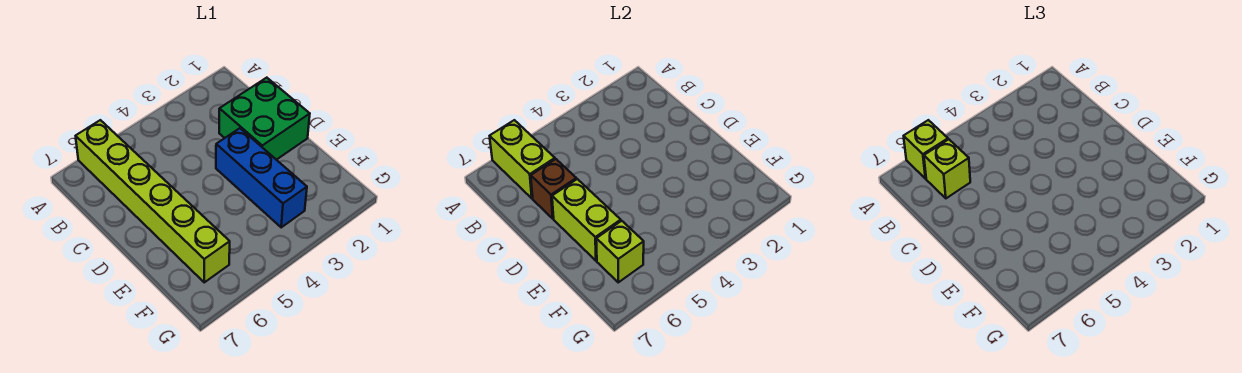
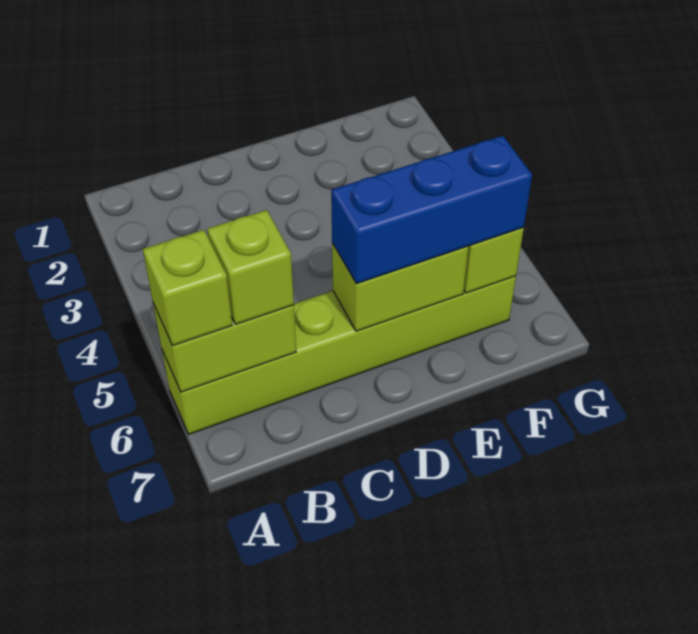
green brick C1:D2 level 1 -> none
brown brick C6 level 2 -> none
blue brick D3:F3 level 1 -> blue brick D6:F6 level 3

